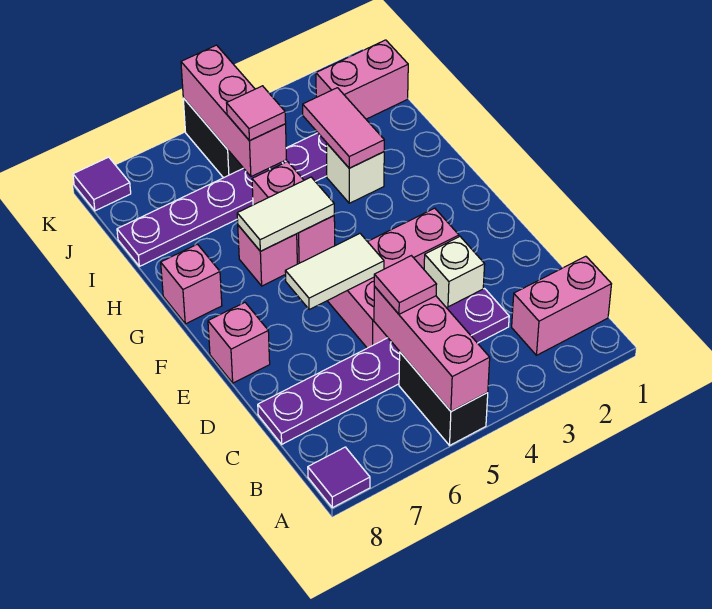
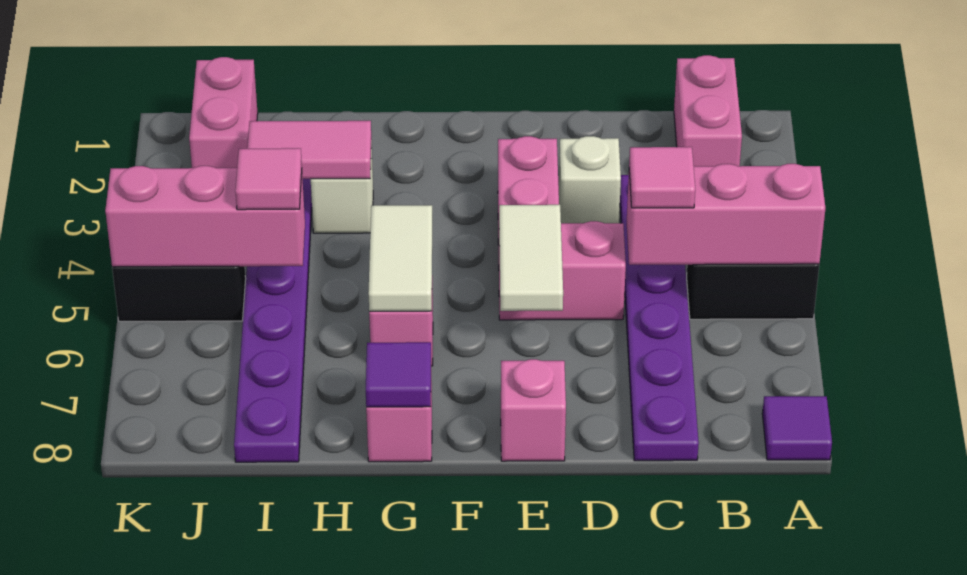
pink brick G5:H5 level 1 -> none
purple tile K8 level 1 -> purple tile G8 level 2

